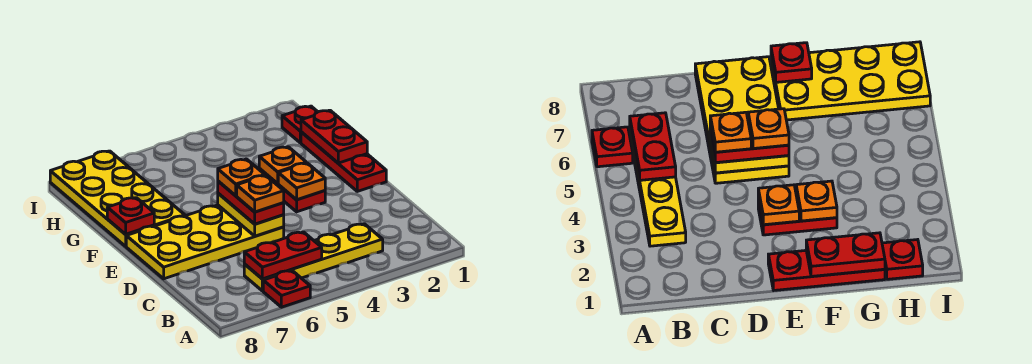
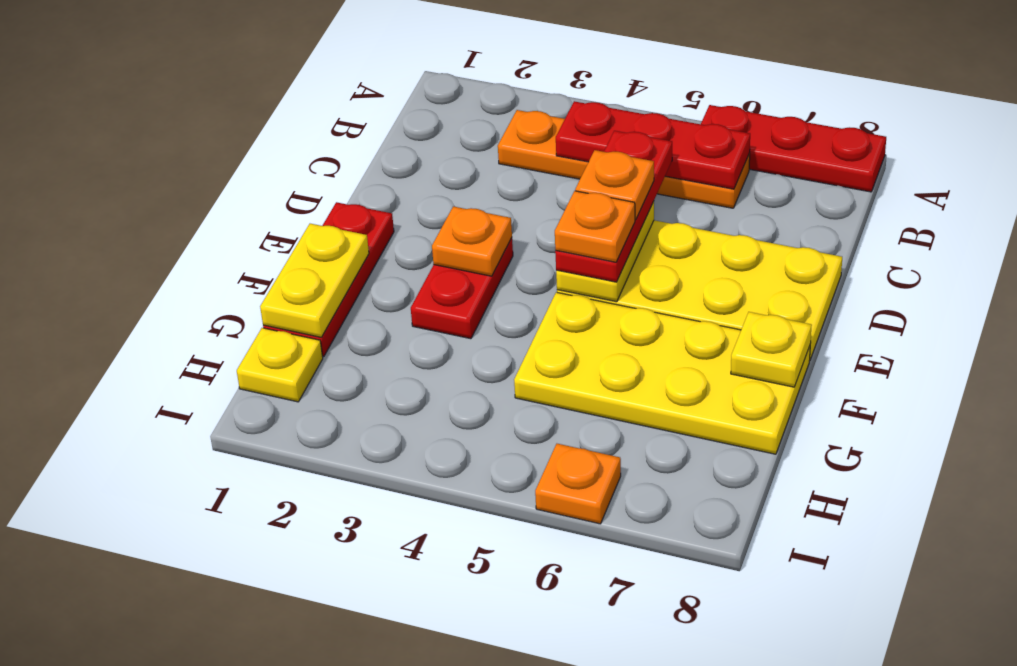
red plate A6 level 1 -> red plate A6:A8 level 1
yellow plate B3:B6 level 1 -> orange plate B3:B6 level 1
red plate B5:B6 level 2 -> red plate B4:B6 level 2
red plate D5:E5 level 3 -> red plate C5:E5 level 3
red plate F1:G1 level 2 -> yellow plate F1:G1 level 2
orange plate F3 level 2 -> orange plate I6 level 1
yellow plate F7:I8 level 1 -> yellow plate F5:G8 level 1
red plate F8 level 2 -> yellow plate F8 level 2
red plate H1 level 1 -> yellow plate H1 level 1

